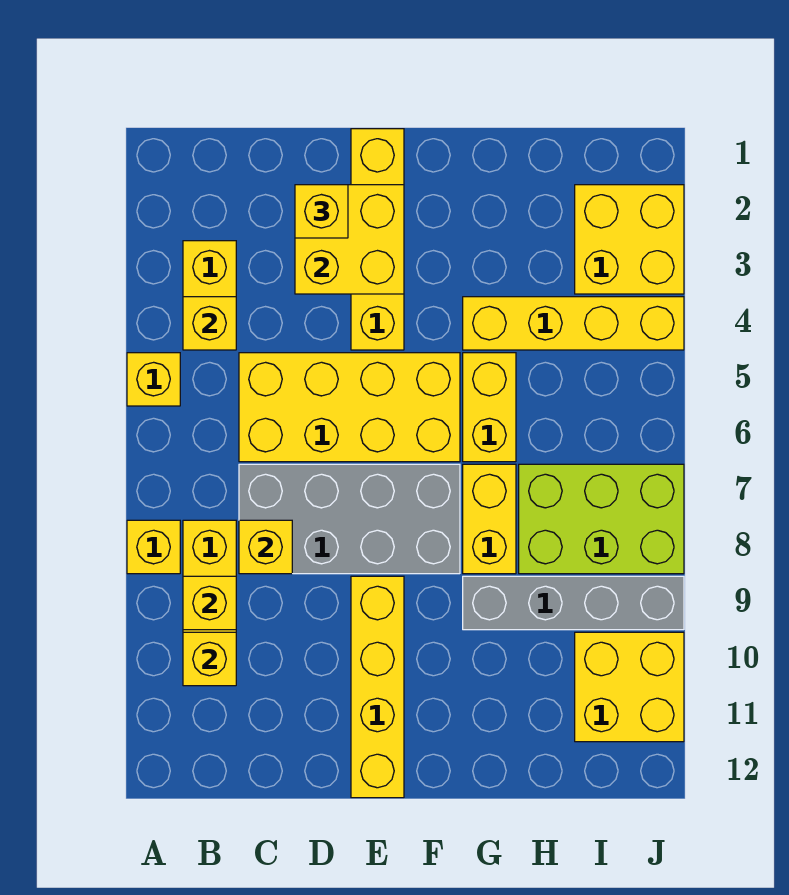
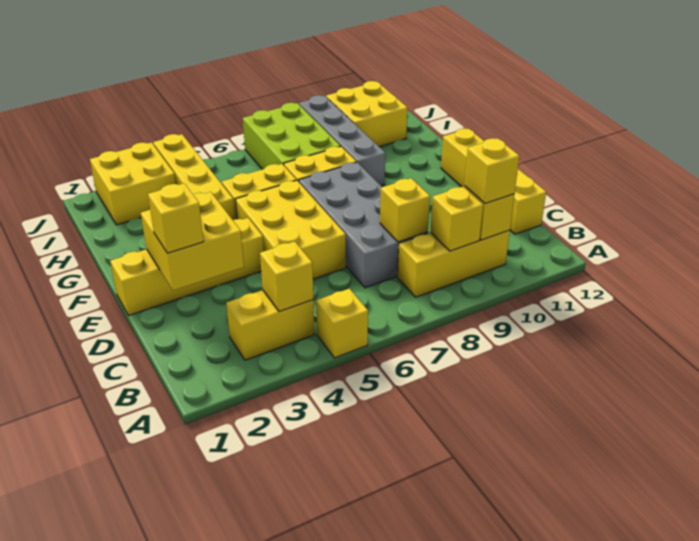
yellow brick A8 level 1 -> yellow brick B10 level 3
yellow brick C5:F6 level 1 -> yellow brick D5:F6 level 1
yellow brick E9:E12 level 1 -> yellow brick C12:F12 level 1

